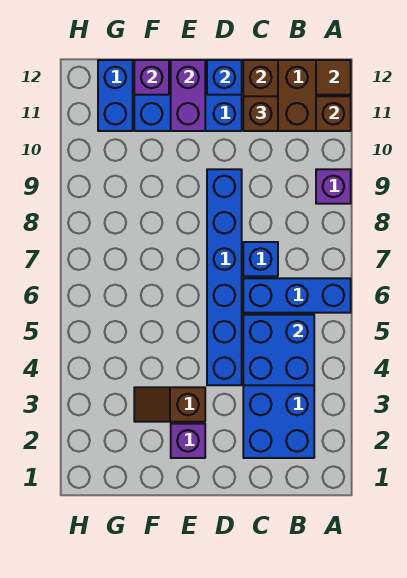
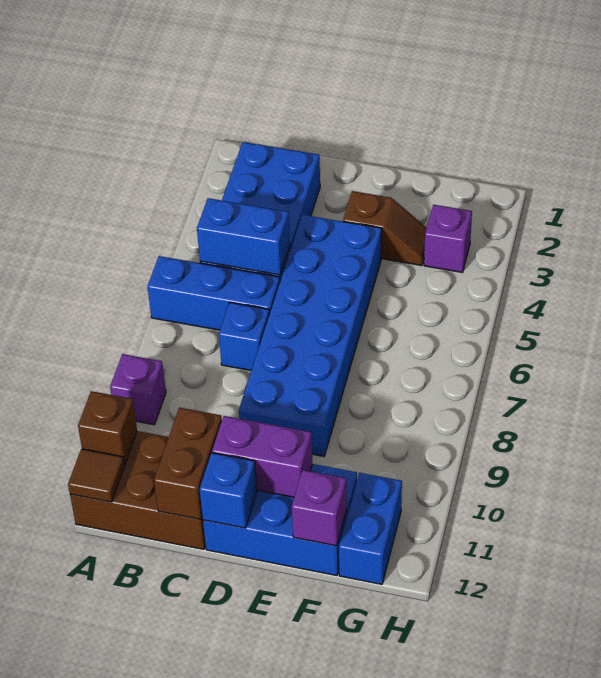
blue brick B4:C5 level 2 -> blue brick B5:C5 level 2
brown brick C11 level 3 -> none
blue brick D4:D9 level 1 -> blue brick D4:E9 level 1
purple brick E2 level 1 -> purple brick G3 level 1
purple brick E11:E12 level 2 -> purple brick D11:E11 level 2

